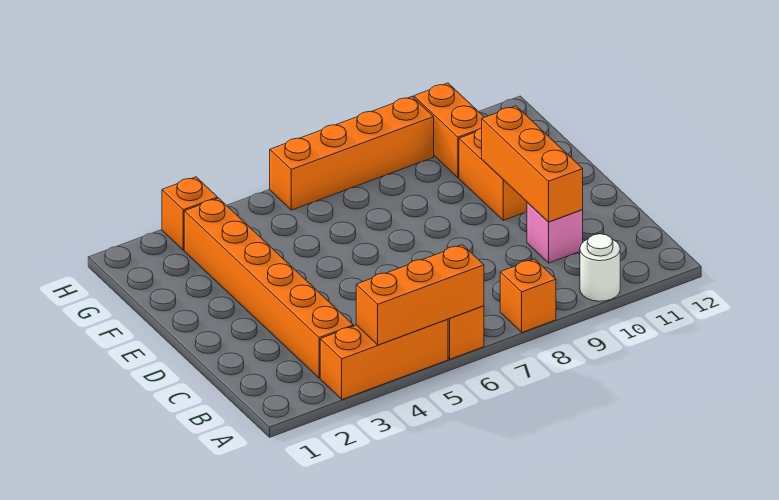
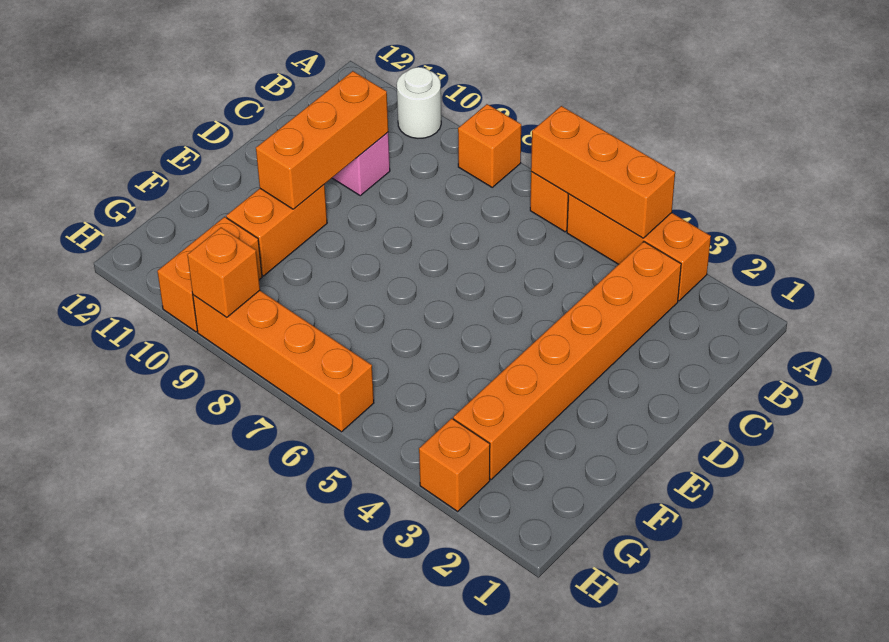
none -> orange brick H9 level 2

